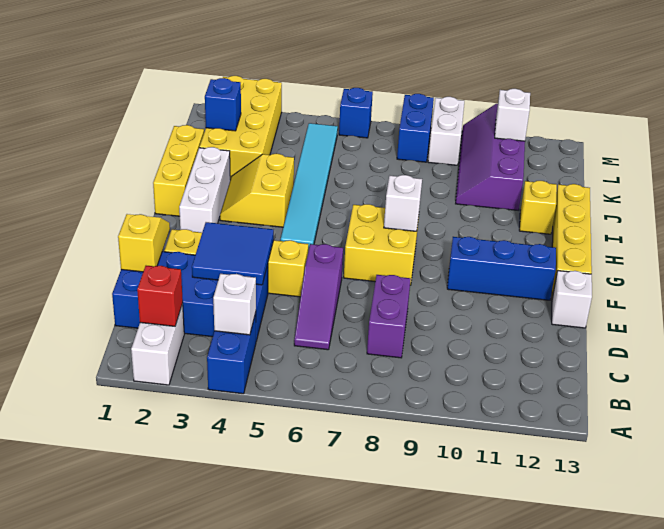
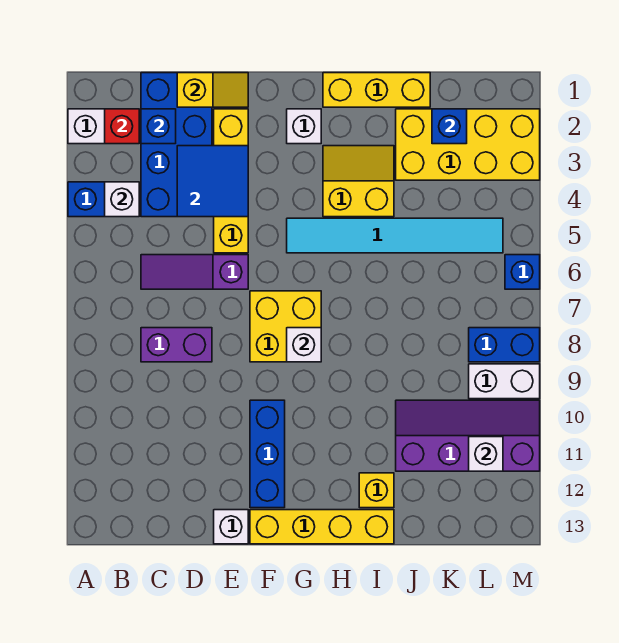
none -> blue brick C2 level 2
white brick G2:I2 level 1 -> white brick G2 level 1

